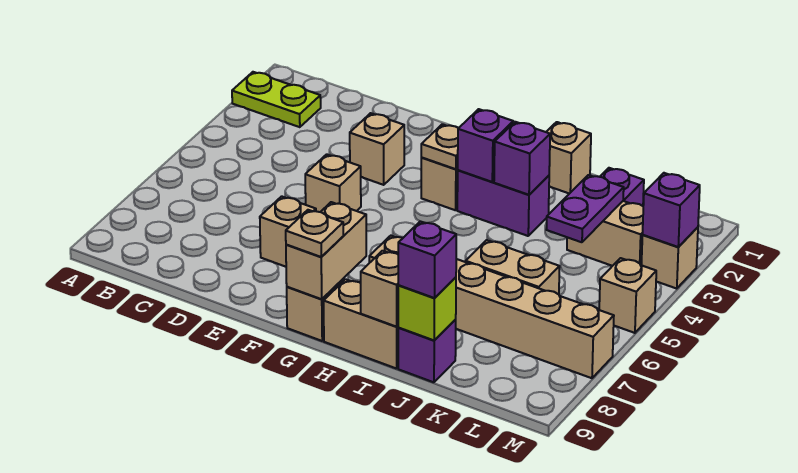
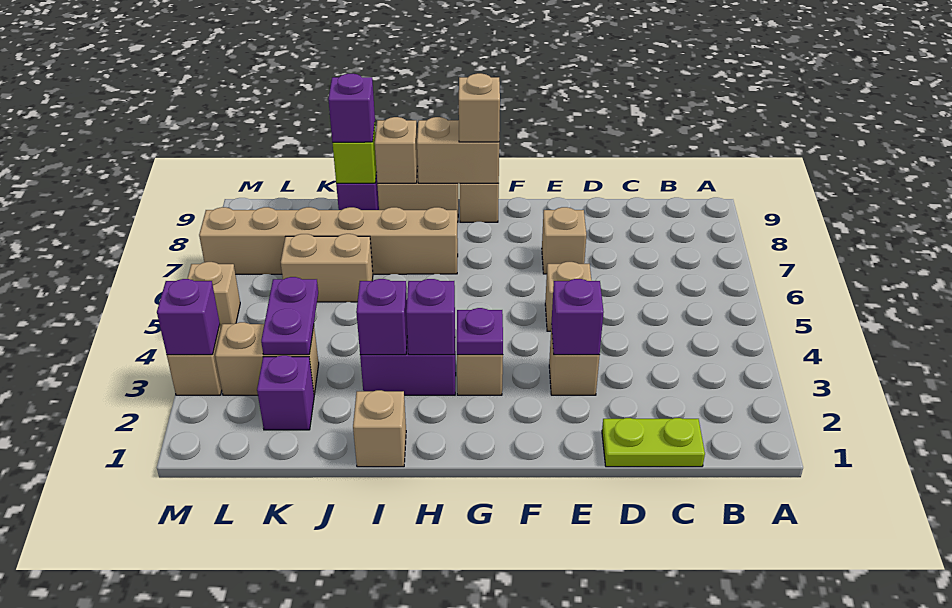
lime plate A2:B2 level 1 -> lime plate C1:D1 level 1
none -> purple brick E3 level 2
tan plate G3 level 2 -> purple plate G3 level 2
tan brick G8:G9 level 2 -> tan brick G9:H9 level 2
tan plate G9 level 3 -> tan brick G9 level 3

